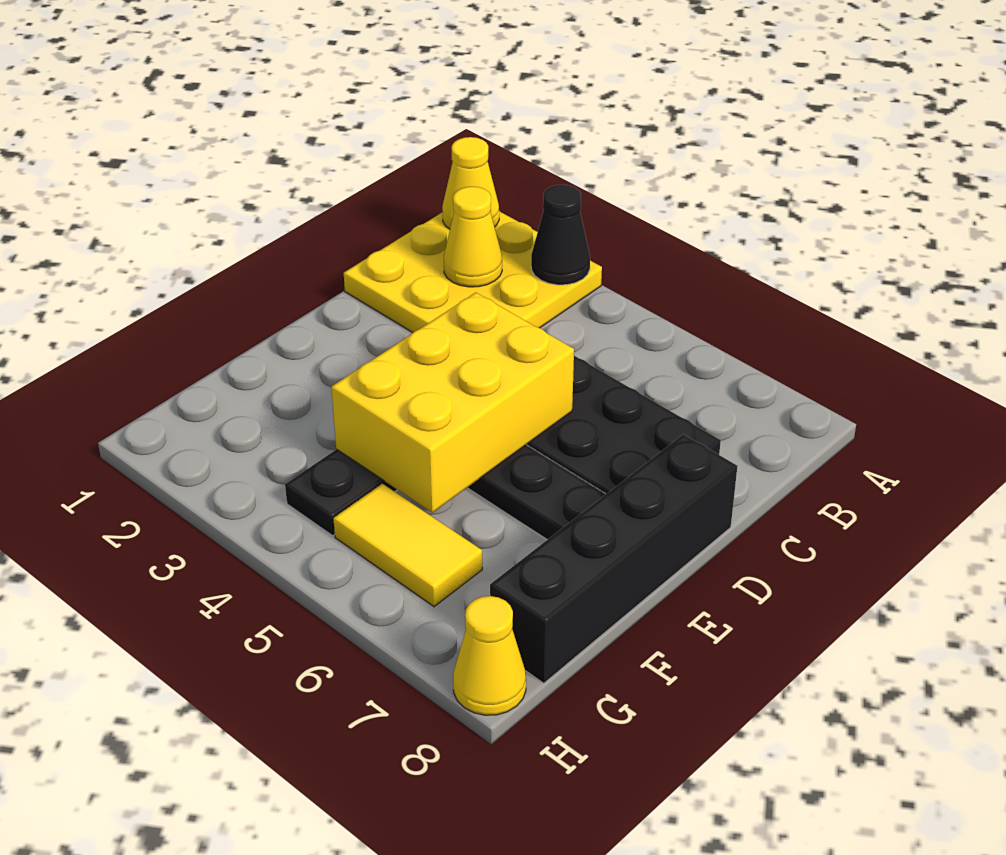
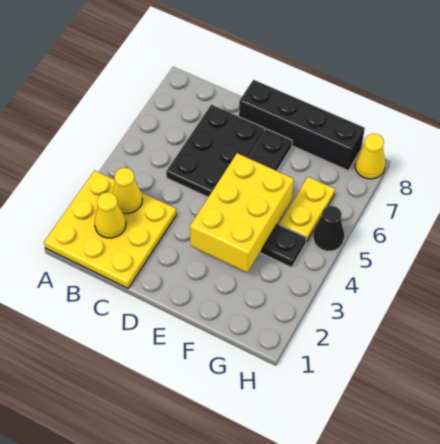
yellow cone A1 level 2 -> yellow cone B3 level 2
black cone A3 level 2 -> black cone H5 level 1
yellow brick D4:F5 level 2 -> yellow brick E3:F5 level 2
yellow tile G5:G6 level 1 -> yellow plate G5:G6 level 1

